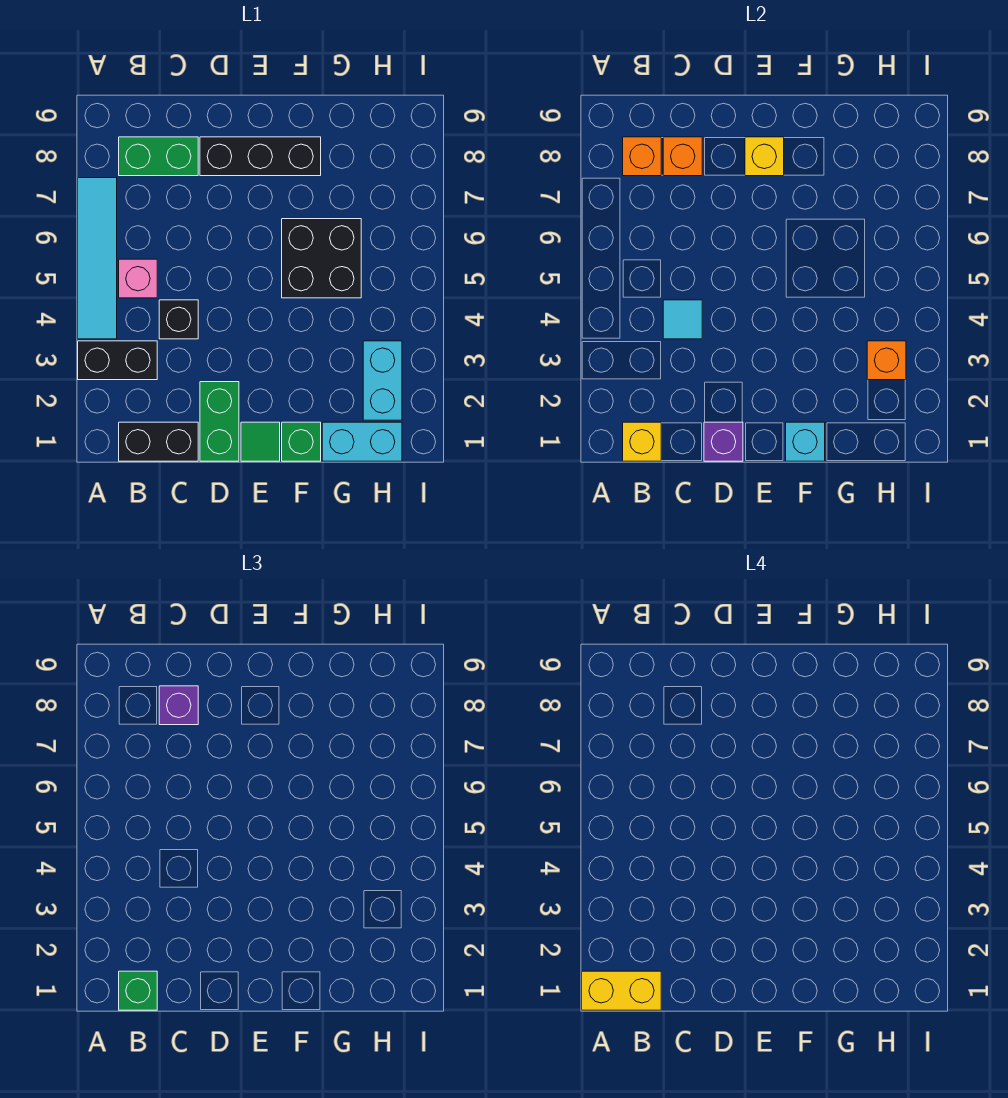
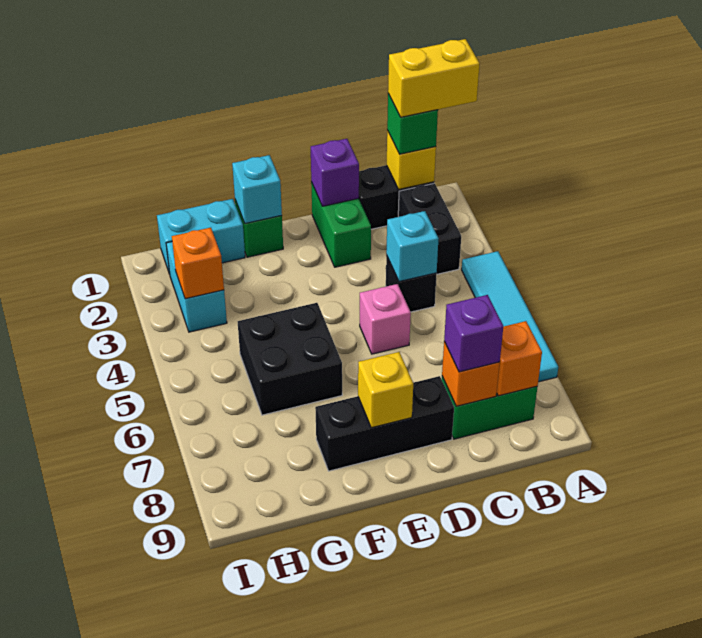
black brick A3:B3 level 1 -> black brick B2:B3 level 1
pink brick B5 level 1 -> pink brick D5 level 1
cyan tile C4 level 2 -> cyan brick C4 level 2
green tile E1 level 1 -> none

